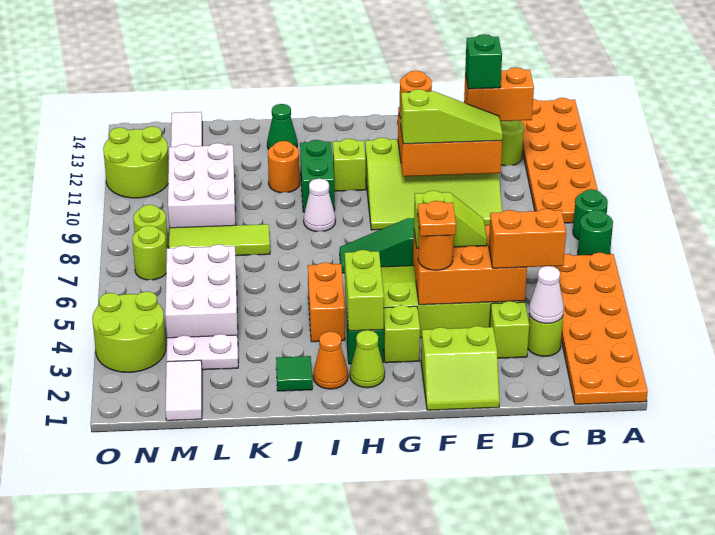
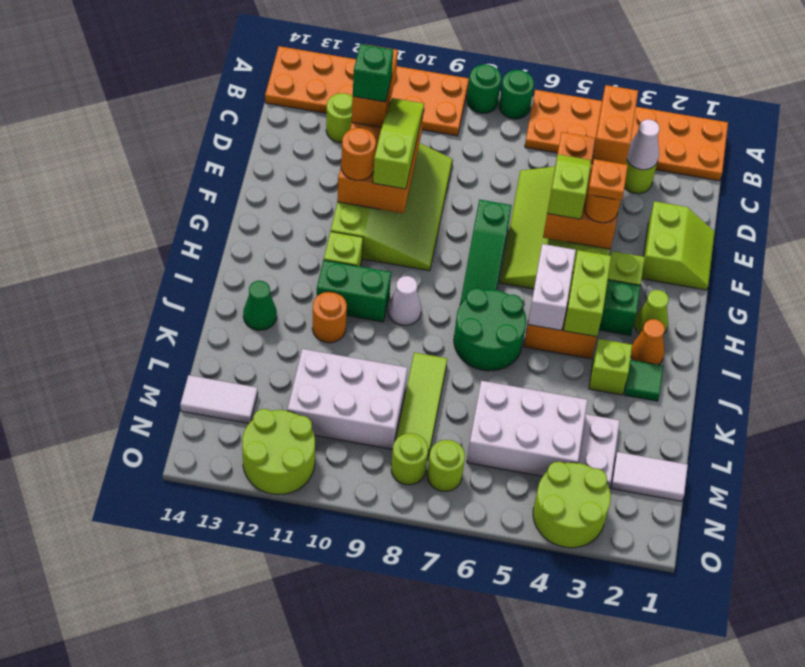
lime brick D3 level 1 -> lime brick J3 level 1
lime brick H3:H4 level 2 -> lime brick H4:I4 level 2
none -> white brick H5:I5 level 2
none -> green round brick I6:J7 level 1

